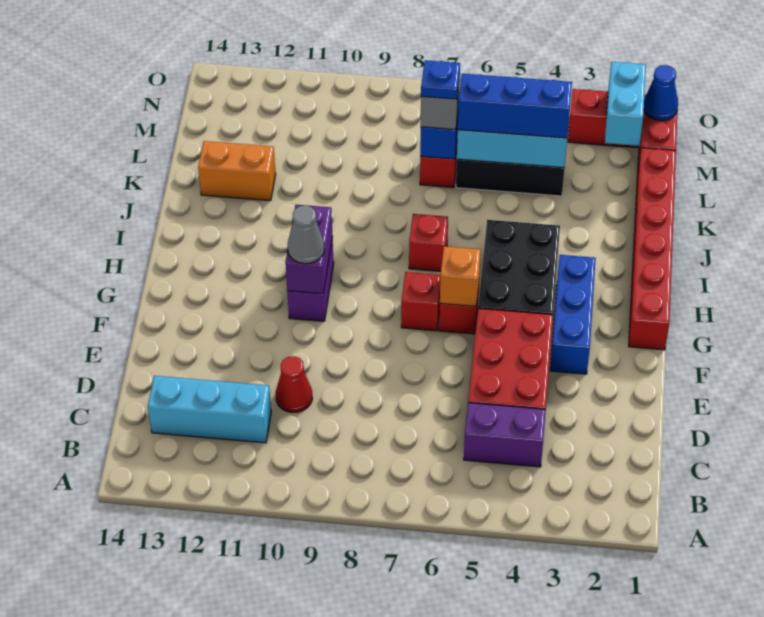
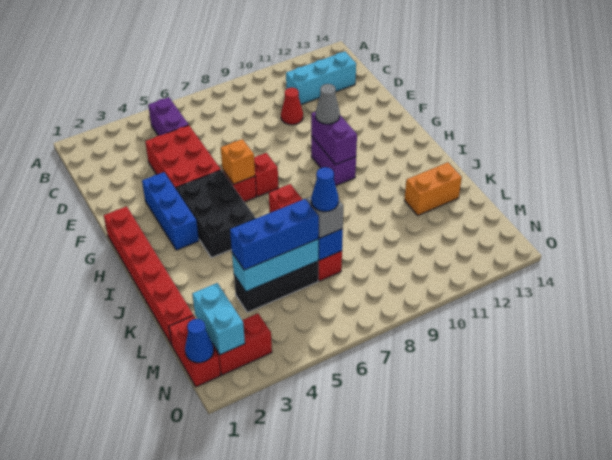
purple brick C4:C5 level 1 -> purple brick B5:C5 level 1
blue plate L7 level 4 -> blue cone L7 level 4

